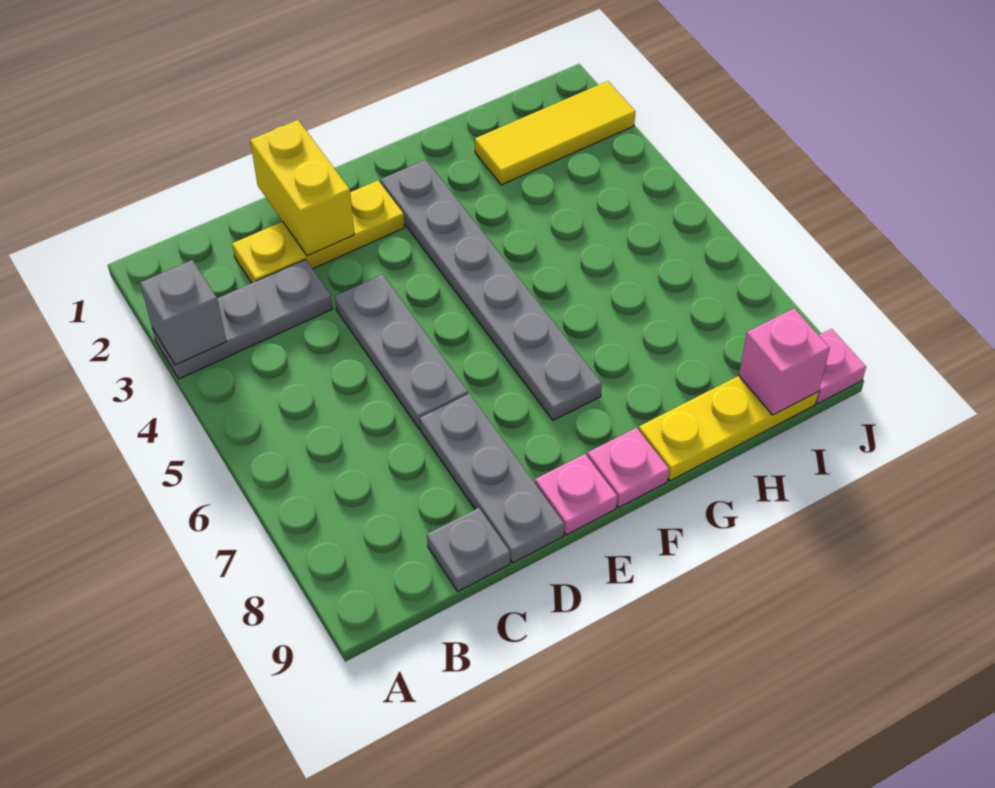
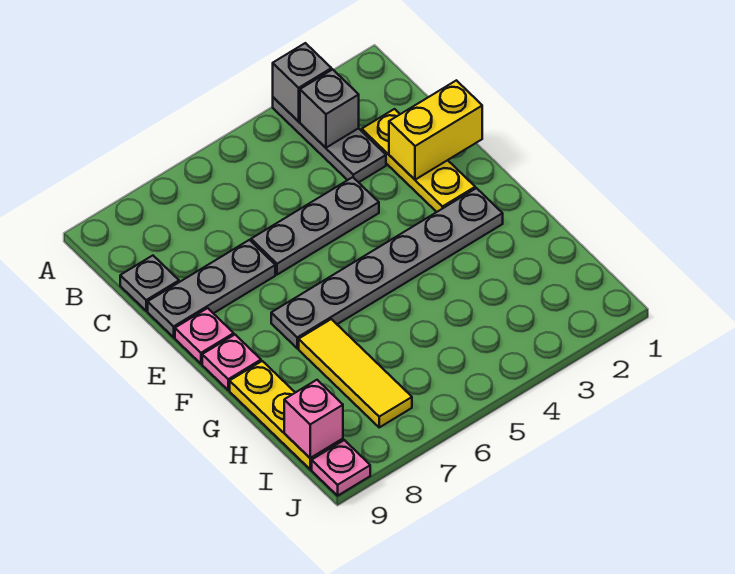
none -> grey brick B3 level 2
yellow tile H2:J2 level 1 -> yellow tile G7:I7 level 1

